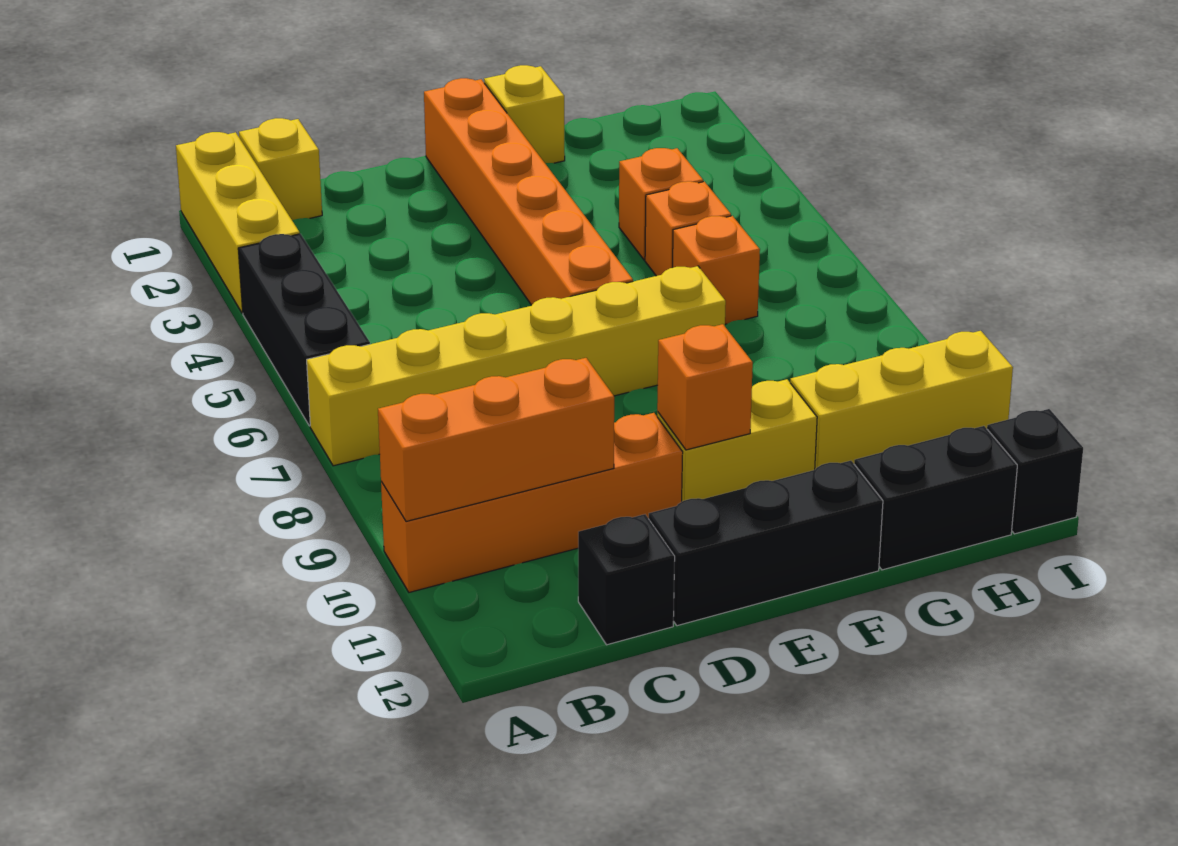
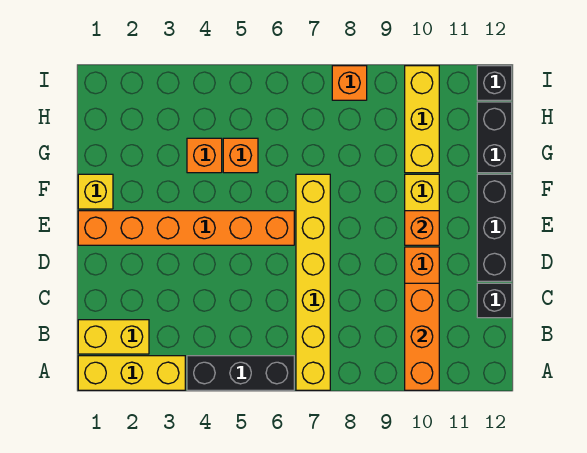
yellow brick B1 level 1 -> yellow brick B1:B2 level 1
orange brick G6 level 1 -> orange brick I8 level 1

